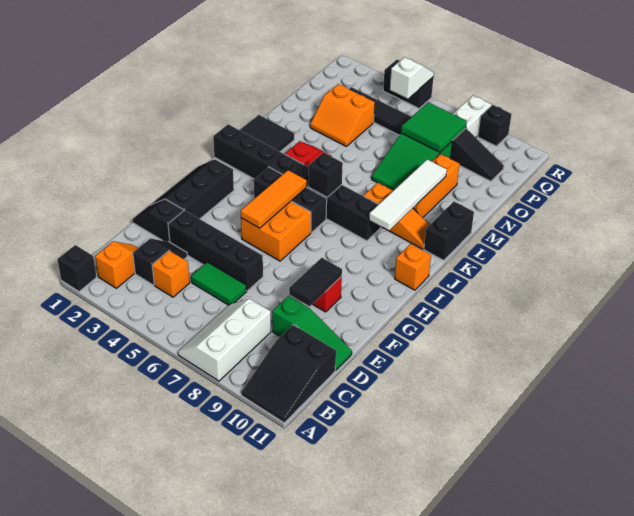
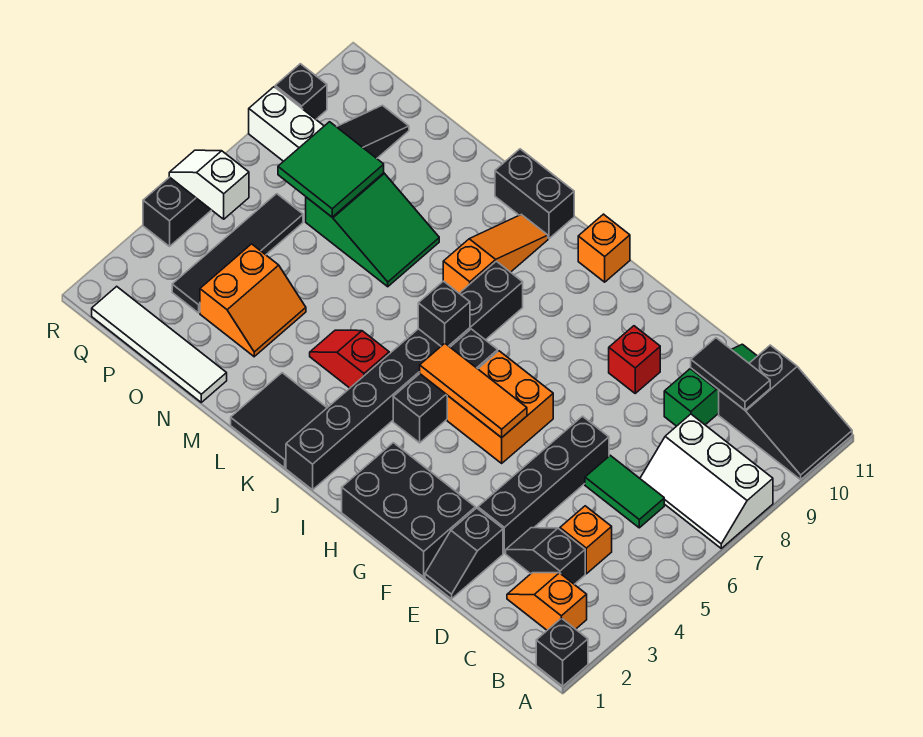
green tile D5:D6 level 1 -> green tile C6:D6 level 1
black tile E9:F9 level 2 -> black tile C10:D10 level 2
black slope F1:H2 level 1 top 2 -> black brick F1:H2 level 1
white tile J9:M9 level 2 -> white tile N1:Q1 level 1
orange brick L9:N9 level 1 -> none

